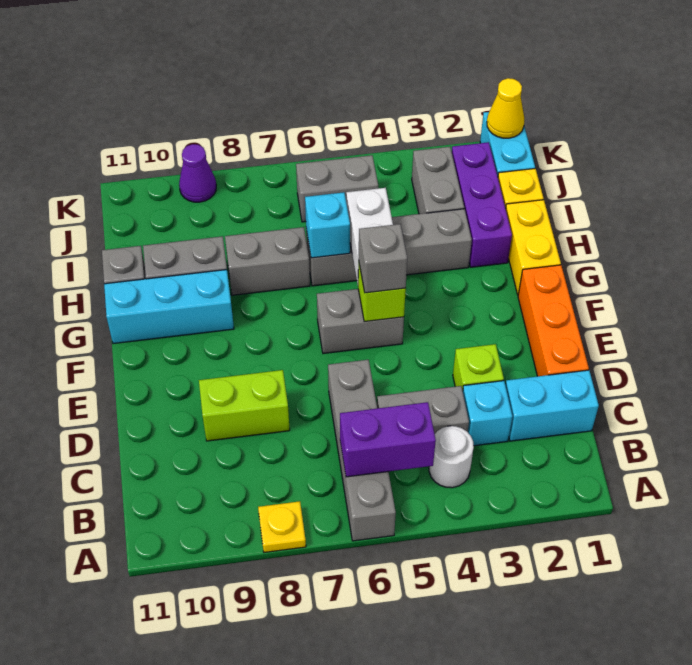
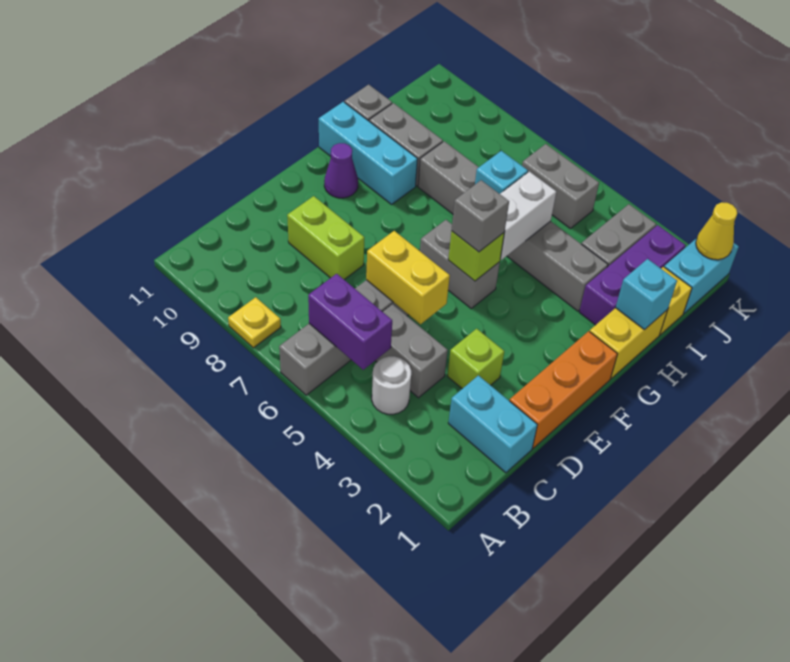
cyan brick C3 level 1 -> cyan brick H1 level 2
none -> yellow brick D5:D6 level 2
purple cone K9 level 1 -> purple cone F10 level 1

